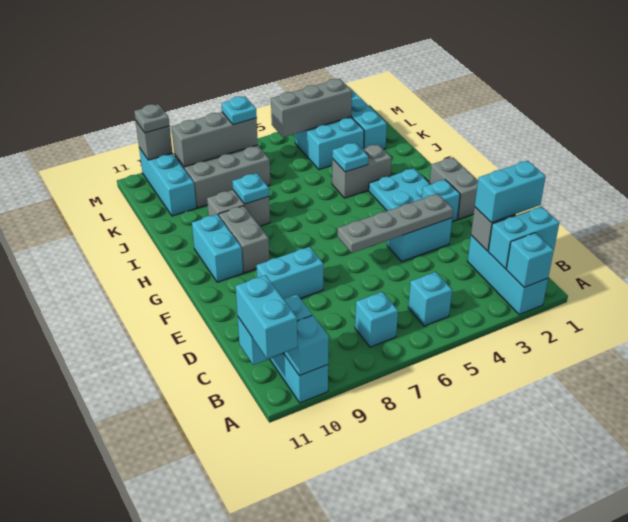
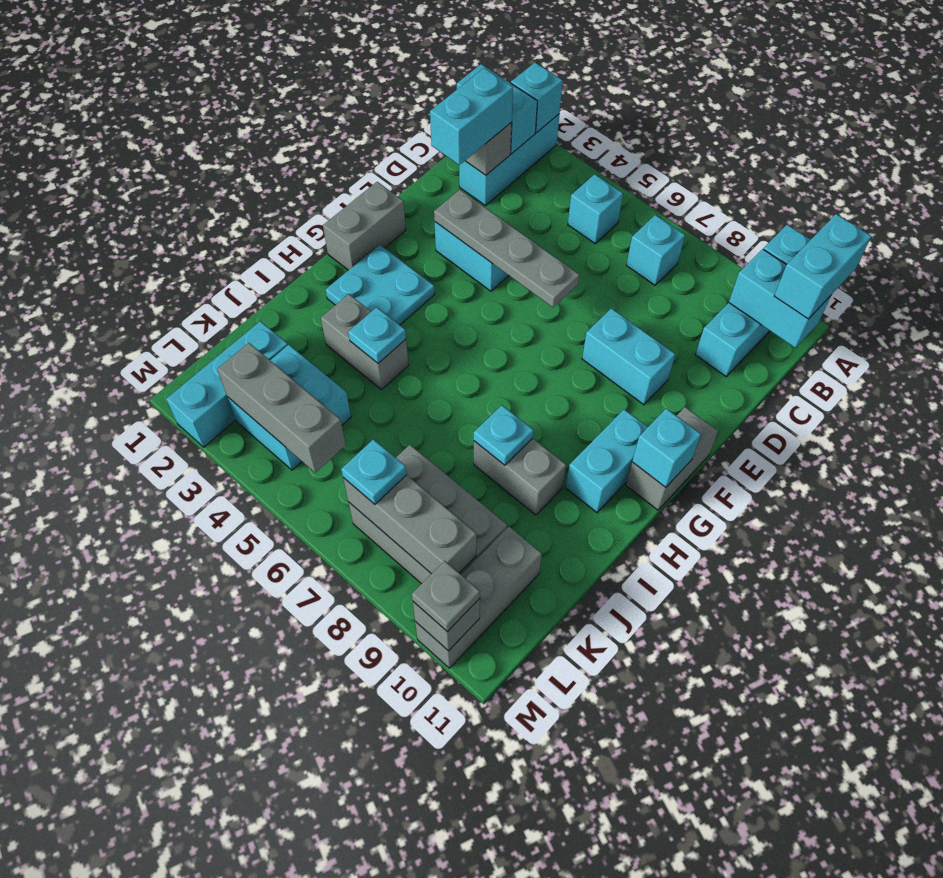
cyan brick C1:C2 level 3 -> cyan brick C2:D2 level 3
cyan brick F2 level 1 -> cyan brick G11 level 2
grey brick G9:H9 level 1 -> grey brick F11:G11 level 1
cyan brick K10:M10 level 1 -> grey brick K10:M10 level 1

